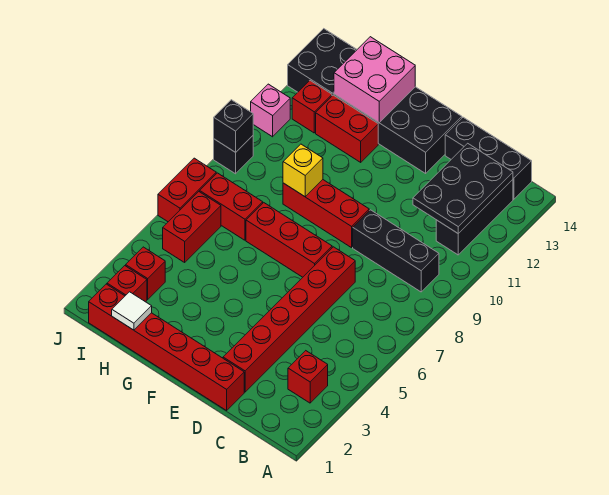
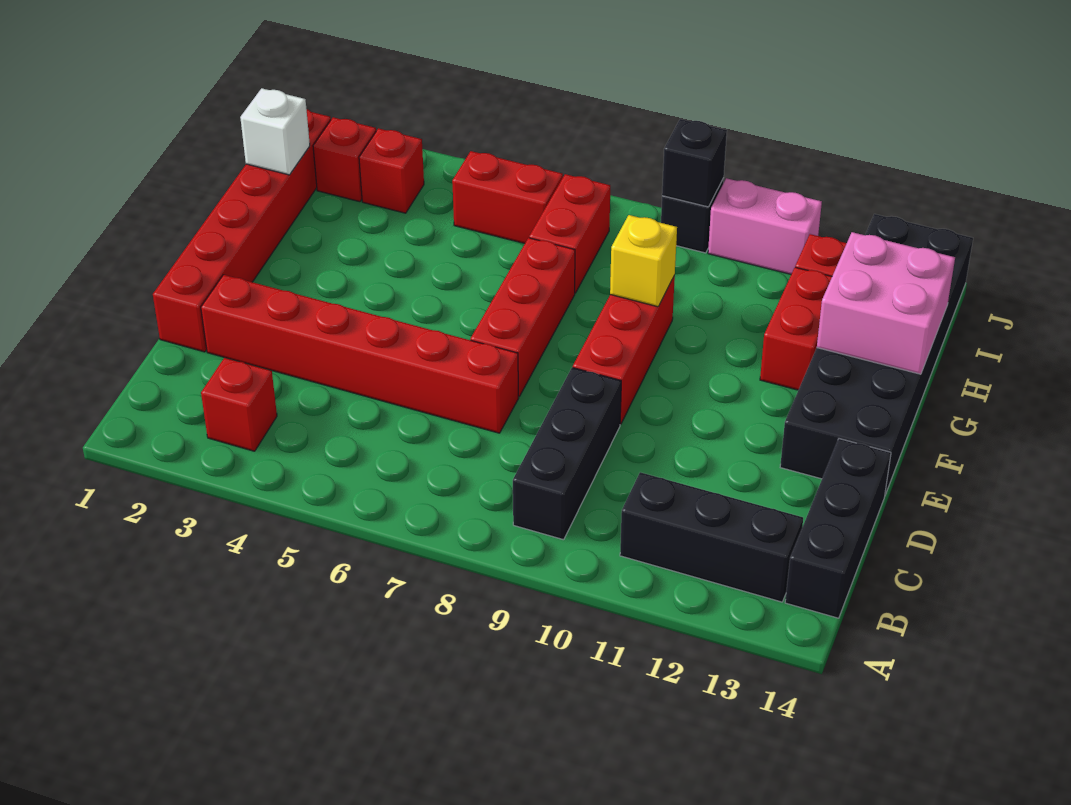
black plate B11:C13 level 2 -> none
white tile H1 level 2 -> white brick H1 level 2
red brick J6:J7 level 1 -> none
pink brick J11 level 1 -> pink brick J10:J11 level 1

